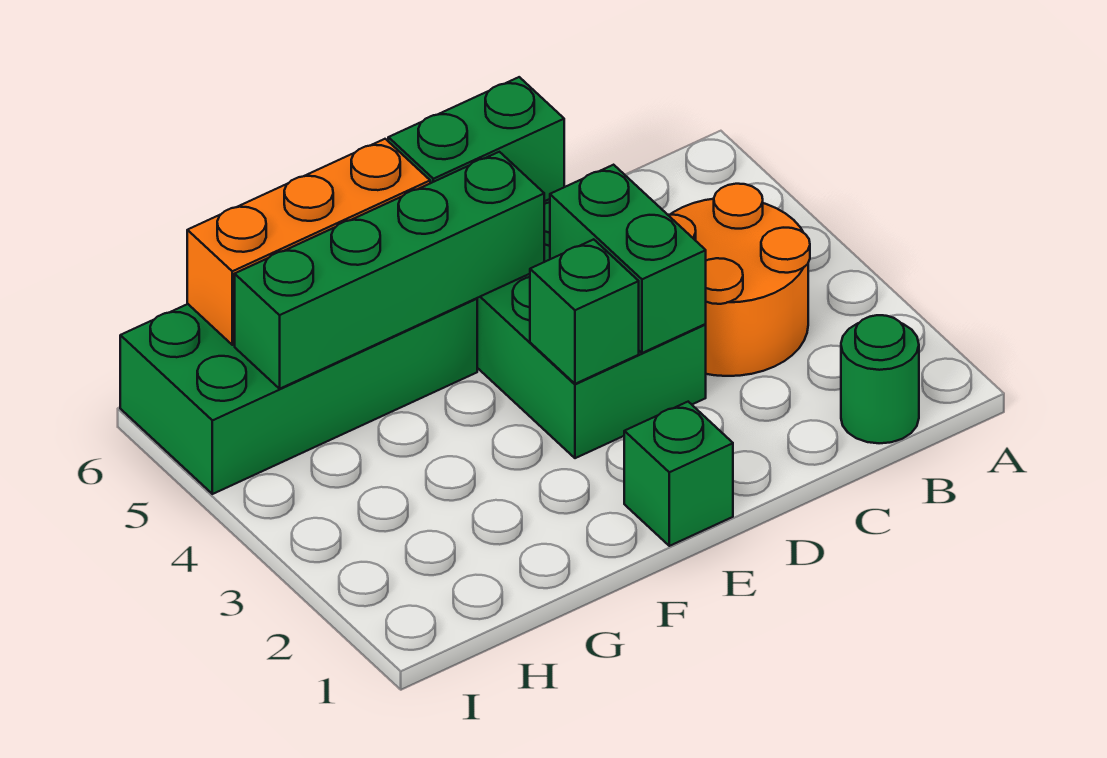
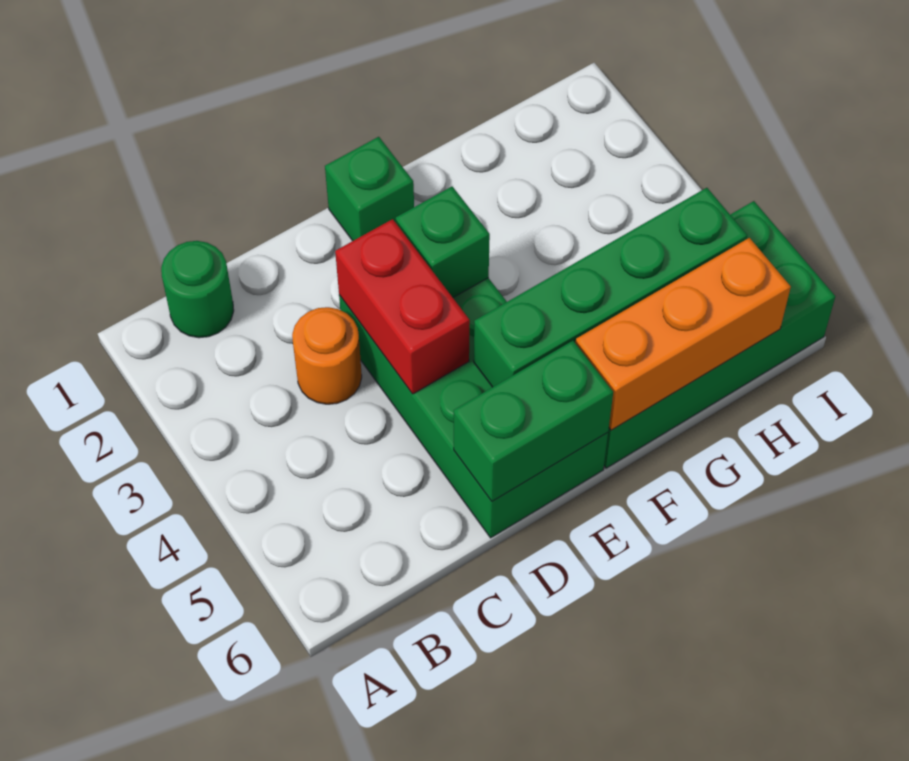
orange round brick B3:C4 level 1 -> orange round brick C3 level 1
green brick D3:D4 level 2 -> red brick D3:D4 level 2

